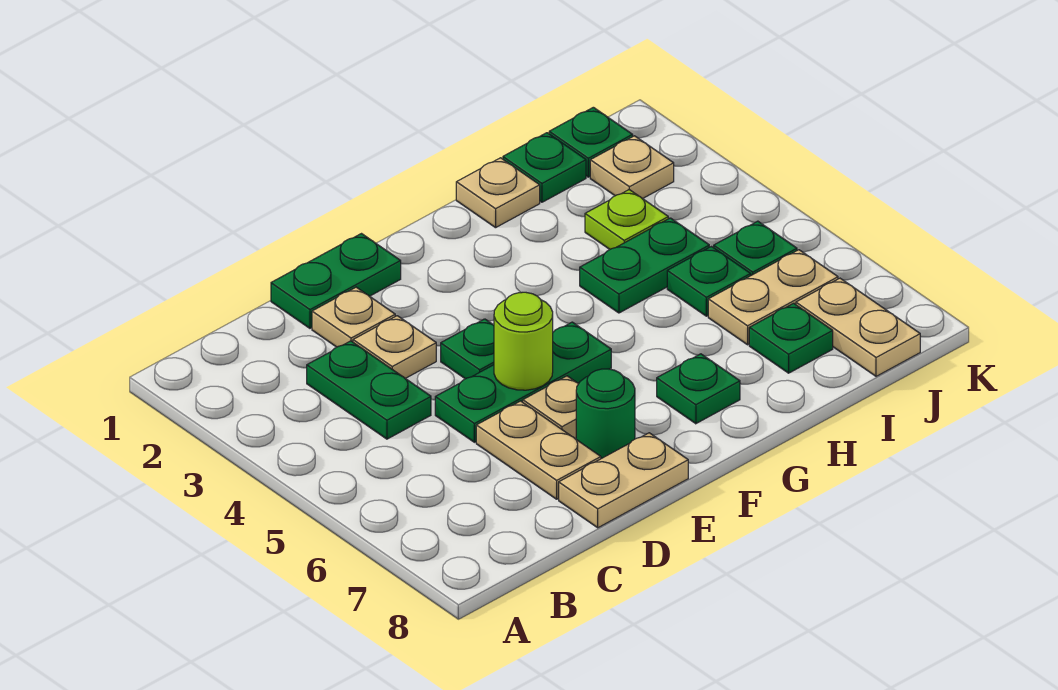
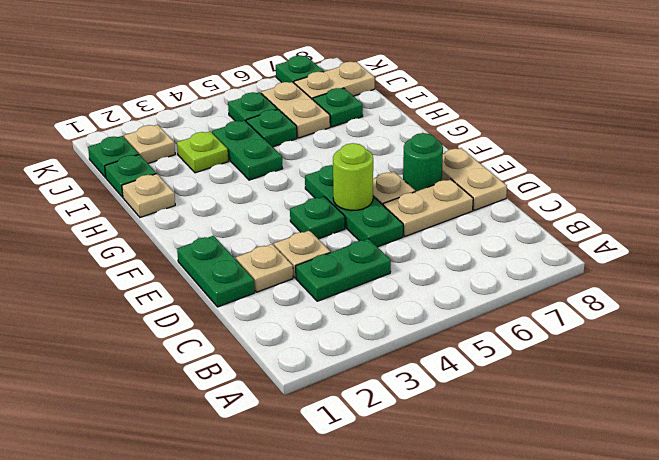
green plate G7 level 1 -> green plate K7 level 1

